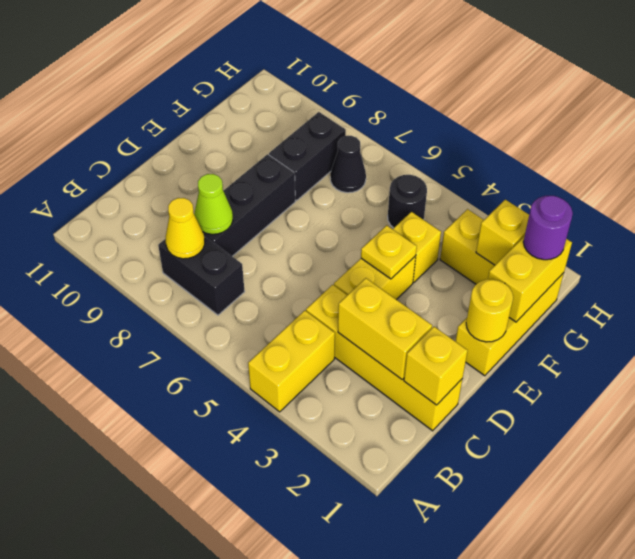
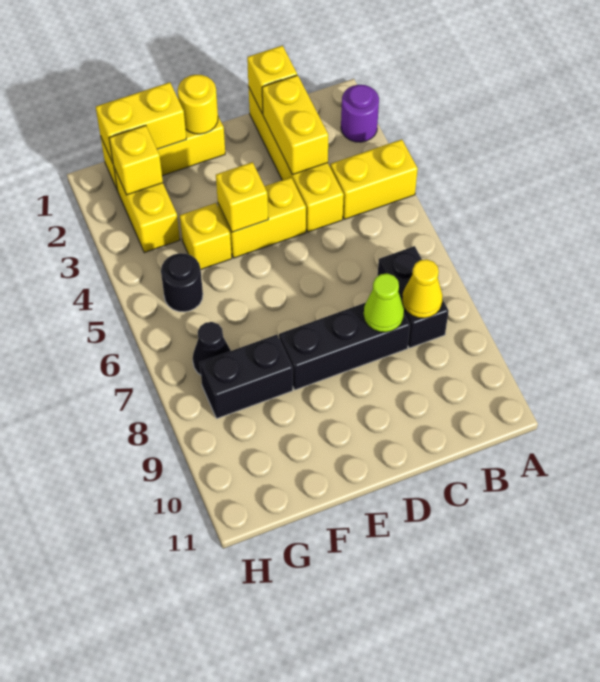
yellow plate E4 level 2 -> yellow brick E4 level 2
purple round brick G1 level 3 -> purple round brick A2 level 1

